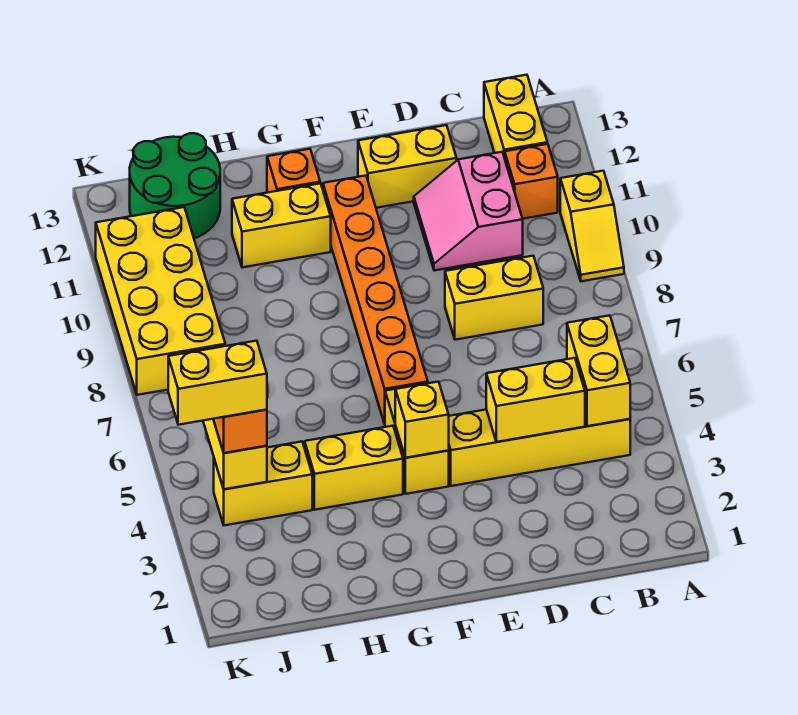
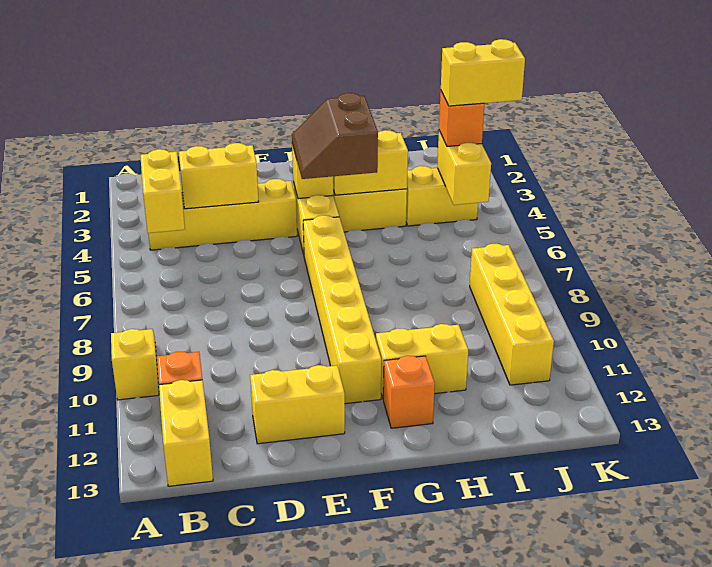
yellow brick C8:D8 level 1 -> yellow brick G4:H4 level 2
pink slope C10:D11 level 1 top C -> none
none -> brown slope F4:G5 level 3 top G
orange brick F6:F11 level 1 -> yellow brick F6:F11 level 1
green round brick I12:J13 level 1 -> none
yellow brick J8:K11 level 1 -> yellow brick J8:J11 level 1

